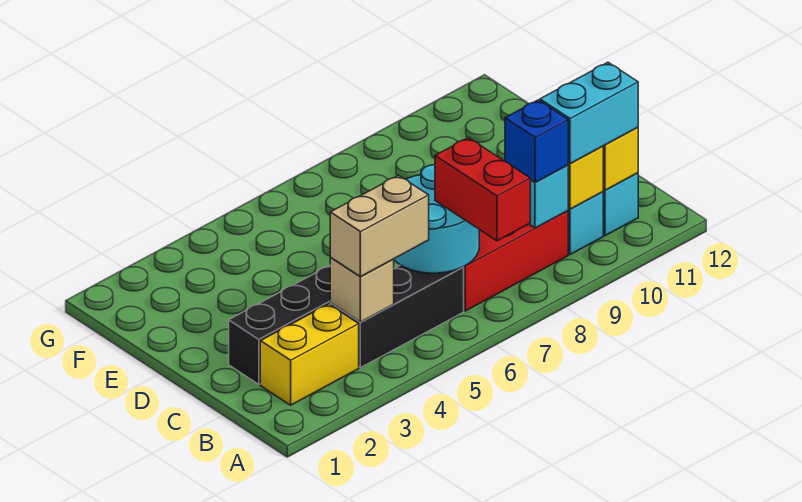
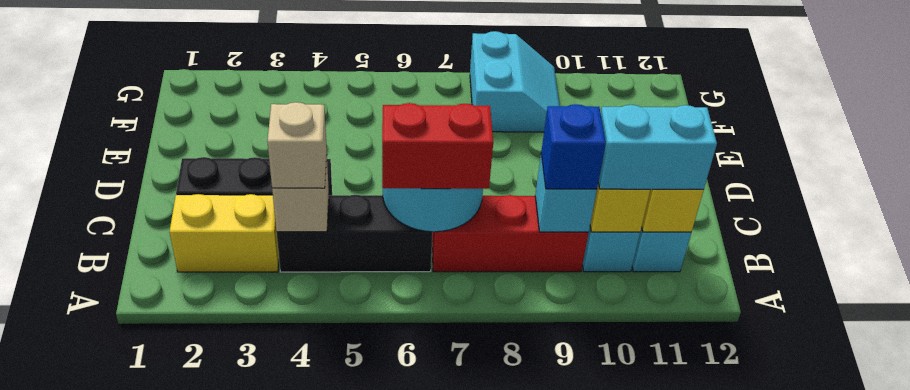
red brick A7:B7 level 3 -> red brick B6:B7 level 3
tan brick B4:B5 level 3 -> tan brick B4 level 3
none -> cyan slope F8:G9 level 1 top 8

